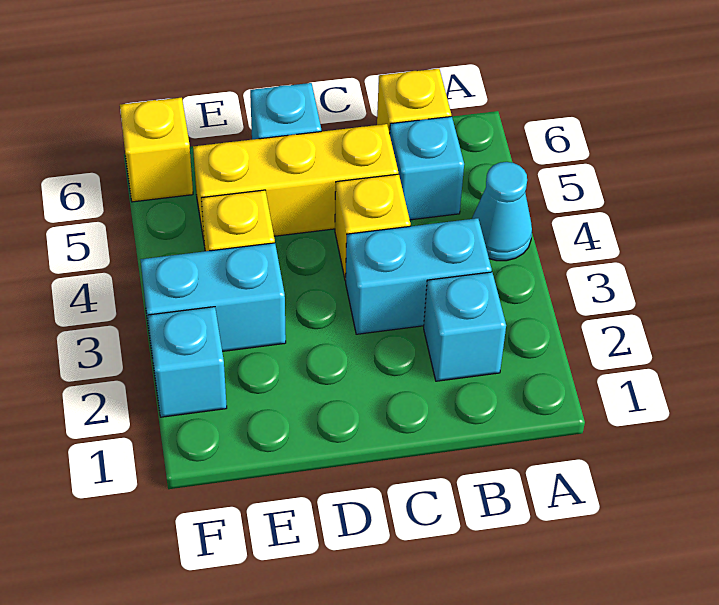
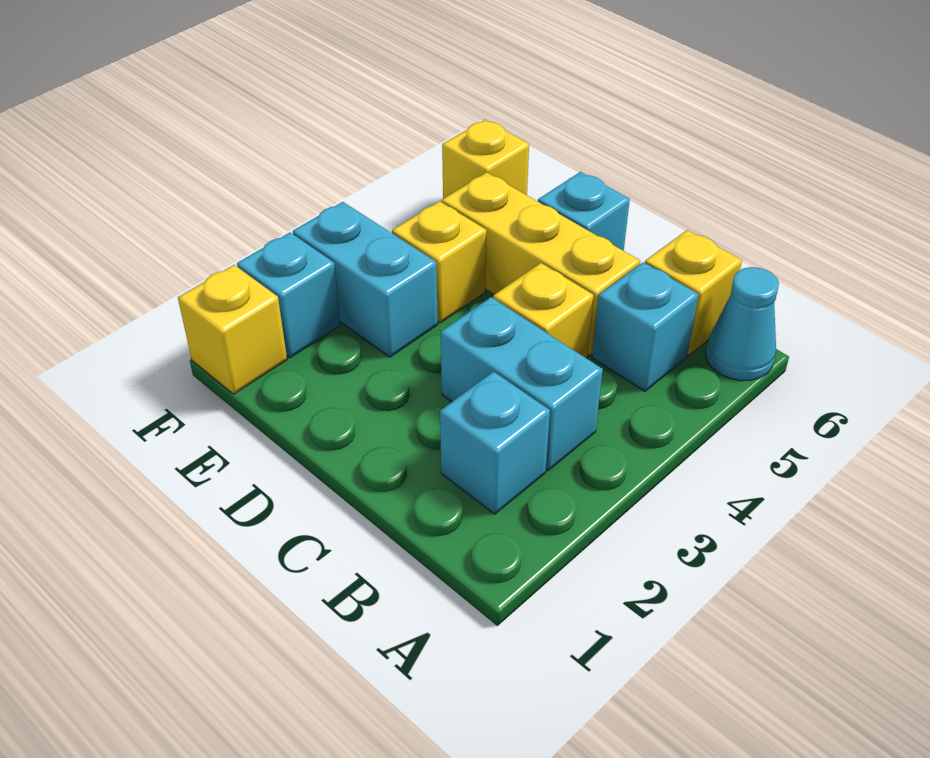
cyan cone A4 level 1 -> cyan cone A6 level 1
none -> yellow brick F1 level 1

